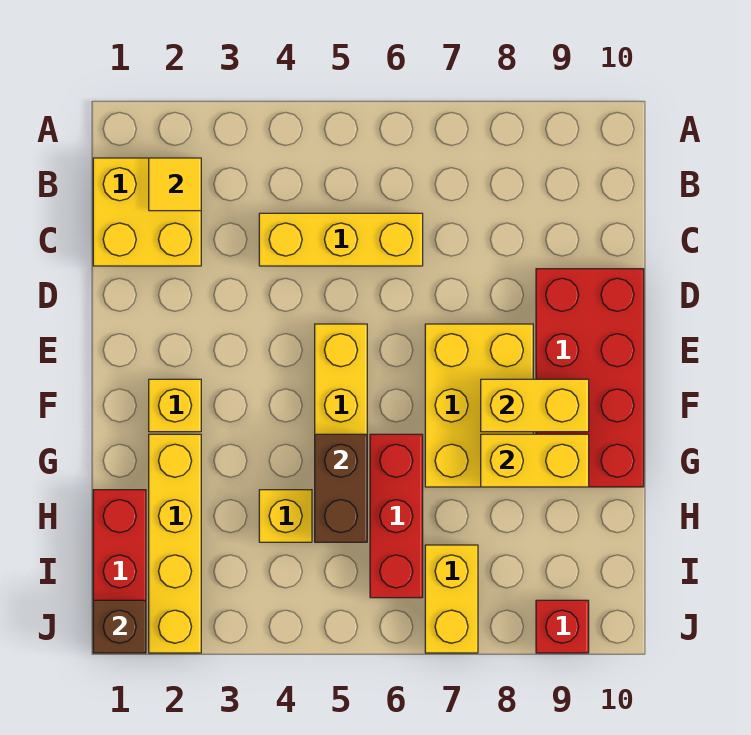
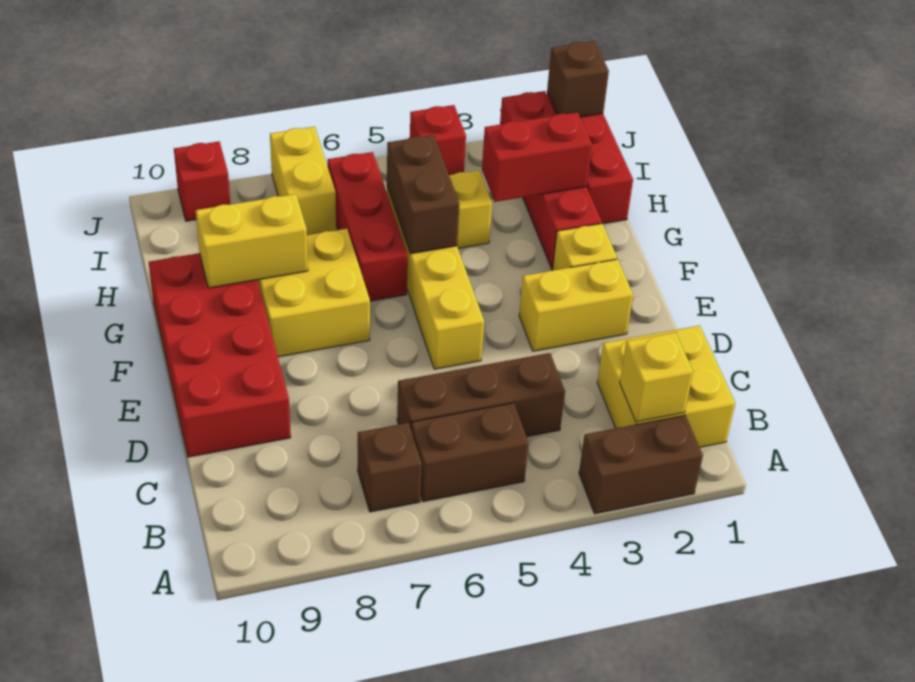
none -> brown brick A2:A3 level 1
yellow tile B2 level 2 -> yellow brick B2 level 2
none -> brown brick B5:B6 level 1
none -> brown brick B7 level 1
yellow brick C4:C6 level 1 -> brown brick C4:C6 level 1
yellow brick E7:G8 level 1 -> yellow brick F7:G8 level 1
yellow brick F8:F9 level 2 -> yellow brick E2:E3 level 1
yellow brick G2:J2 level 1 -> red brick G2:J2 level 1
none -> red brick H2:H3 level 2
none -> red brick J4 level 1

